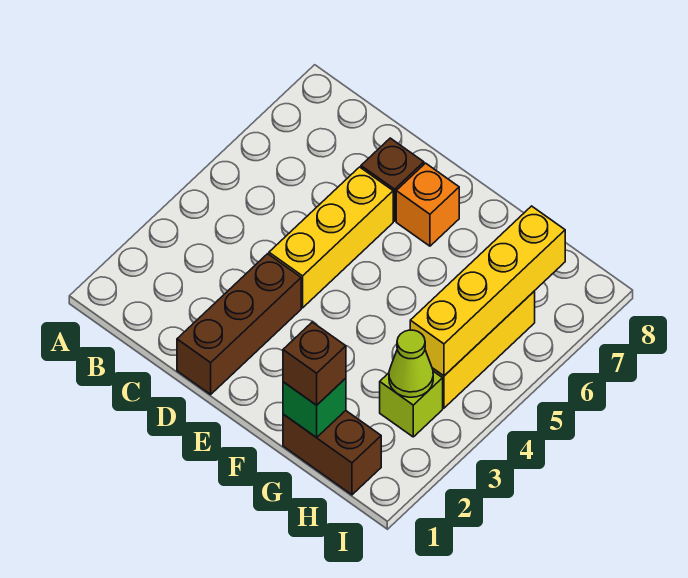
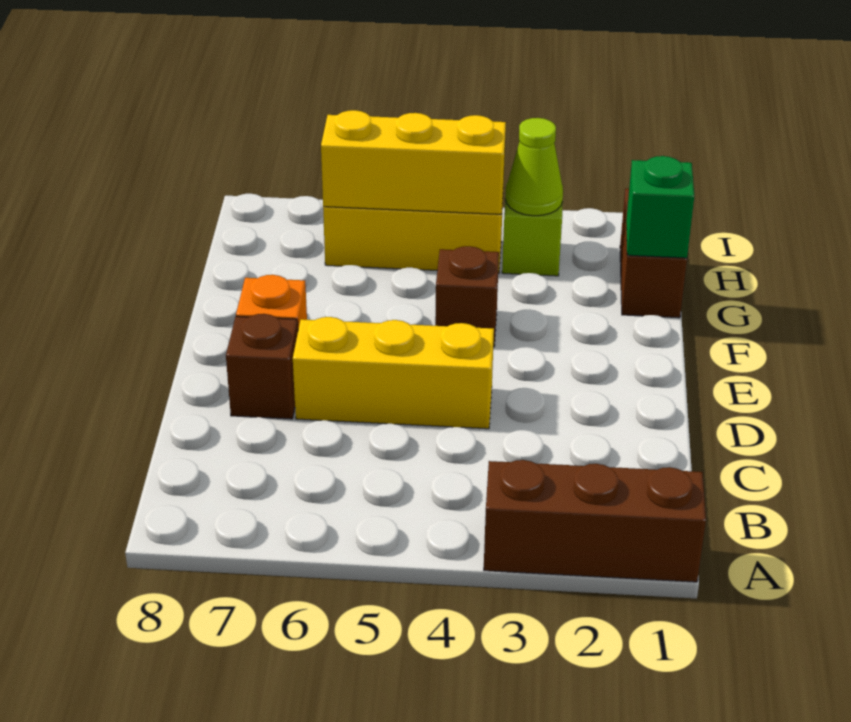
brown brick D1:D3 level 1 -> brown brick A1:A3 level 1
brown brick G1 level 3 -> brown brick F4 level 1
yellow brick H4:H7 level 2 -> yellow brick H4:H6 level 2

